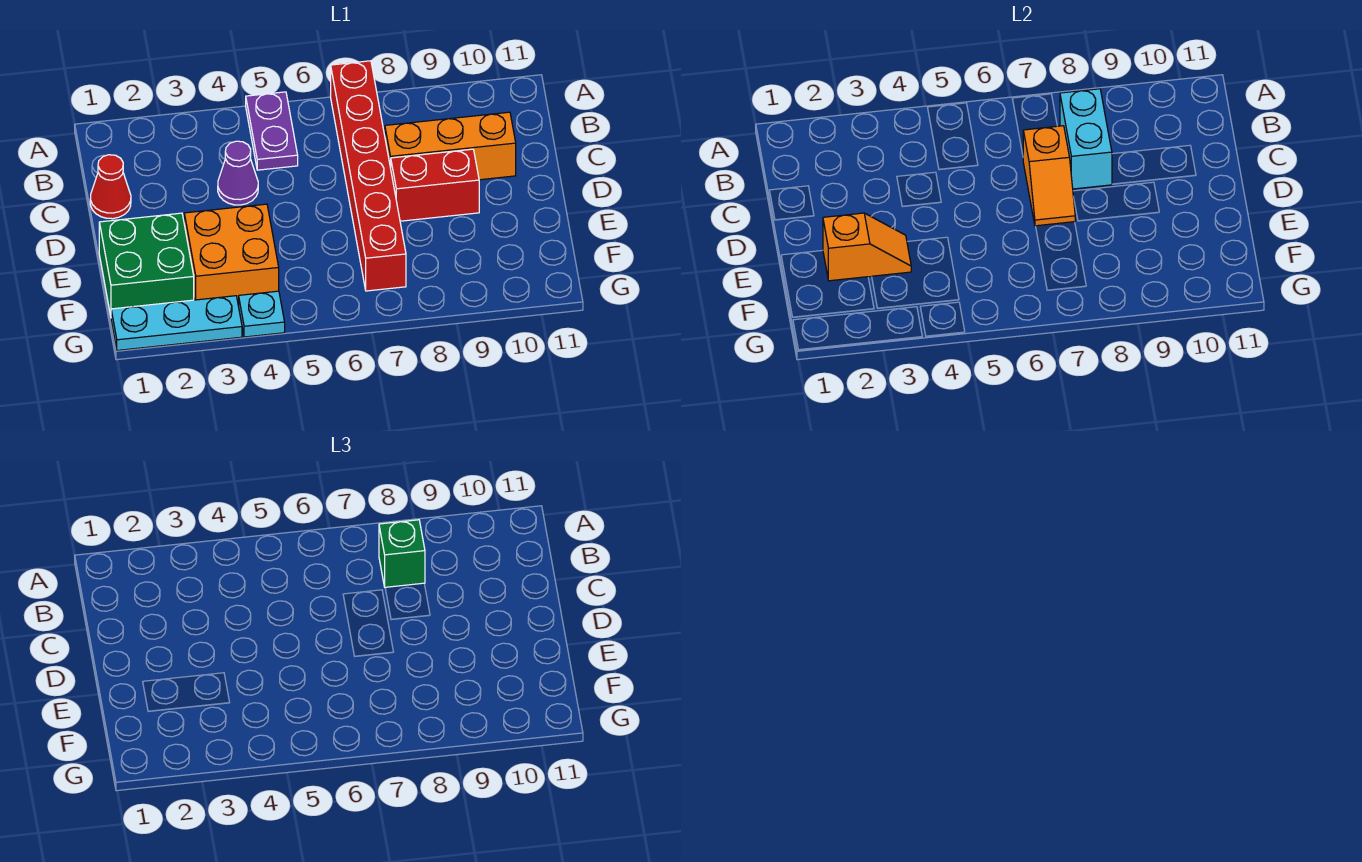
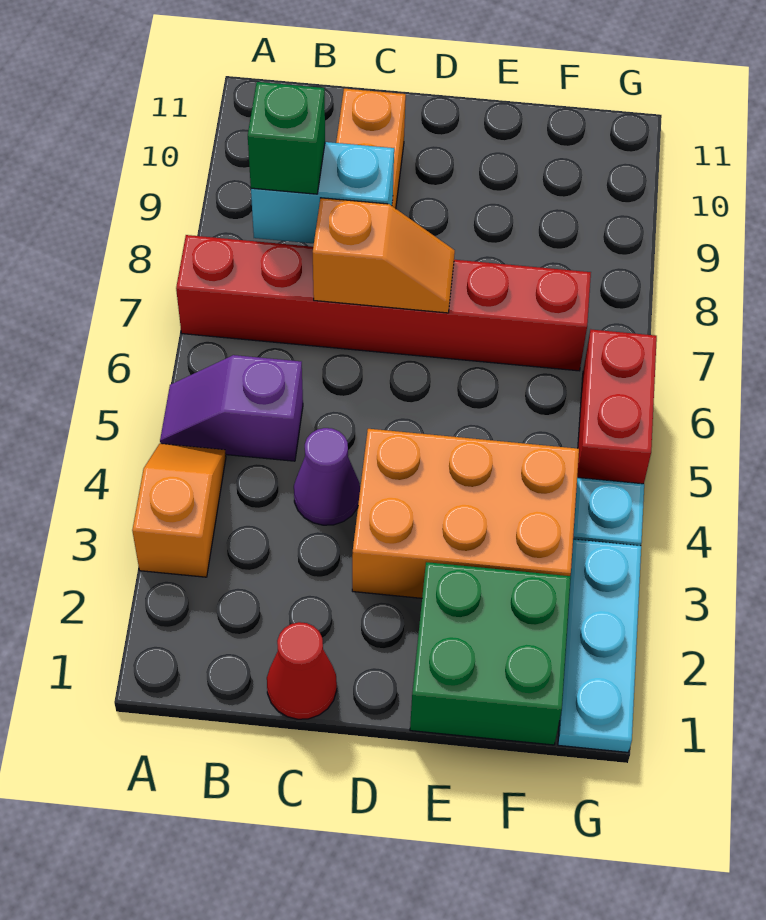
purple plate A5:B5 level 1 -> purple slope A5:B5 level 1 top B
red brick D8:D9 level 1 -> red brick G5:G6 level 1
orange slope E2:E3 level 2 top 2 -> orange slope A3:A4 level 1 top 3
orange brick E3:F4 level 1 -> orange brick D3:F4 level 1

